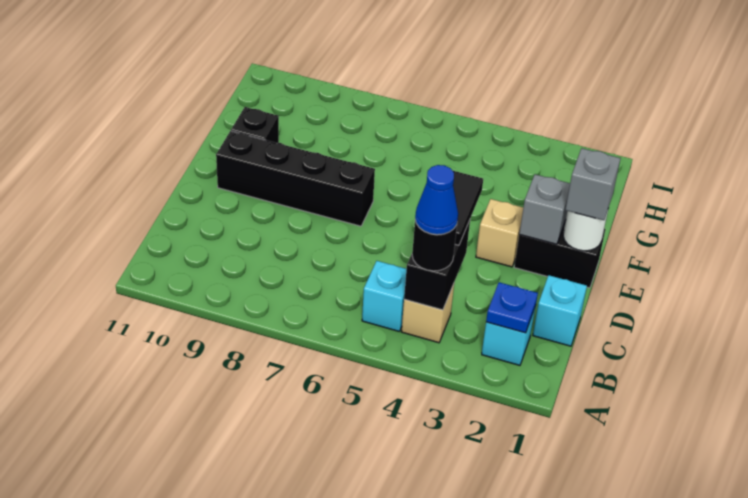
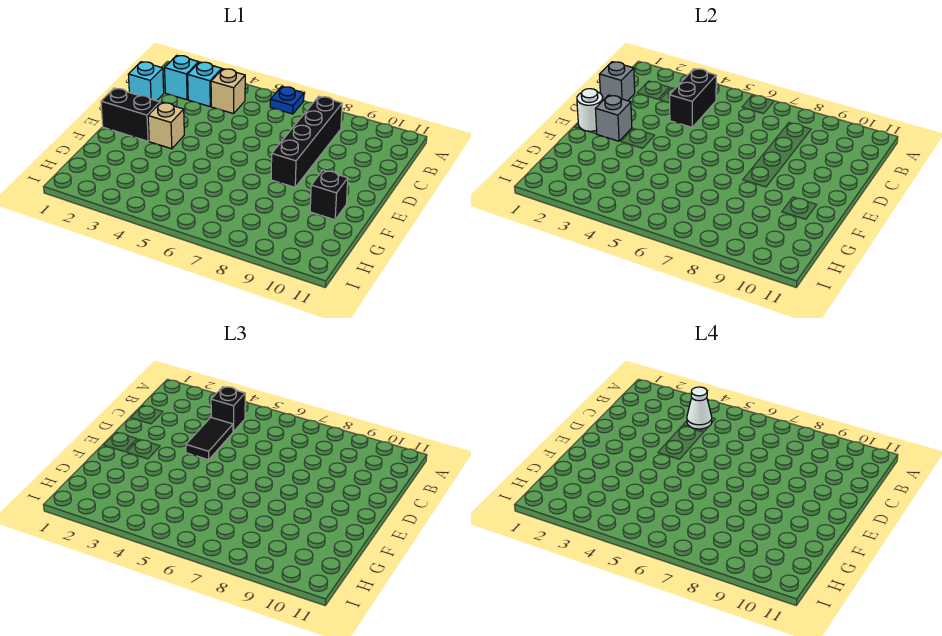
blue plate B2 level 2 -> blue plate A6 level 1
black round brick B4 level 3 -> black brick B4 level 3
blue cone B4 level 4 -> white cone B4 level 4
cyan brick B5 level 1 -> cyan brick B3 level 1
grey brick E1 level 3 -> grey brick C1 level 2
black brick E7:E10 level 1 -> black brick B8:E8 level 1

